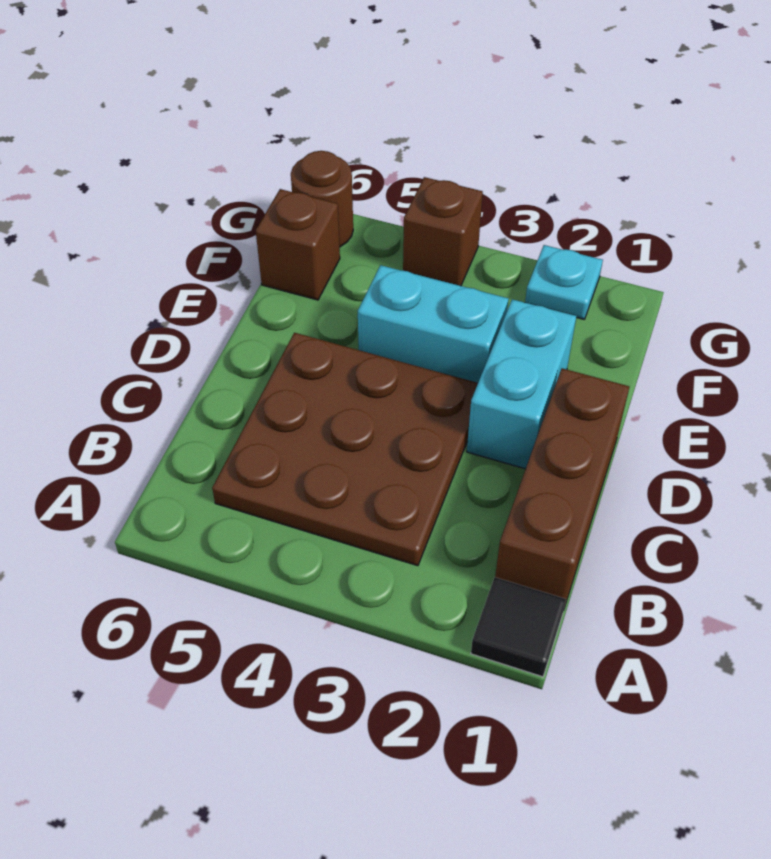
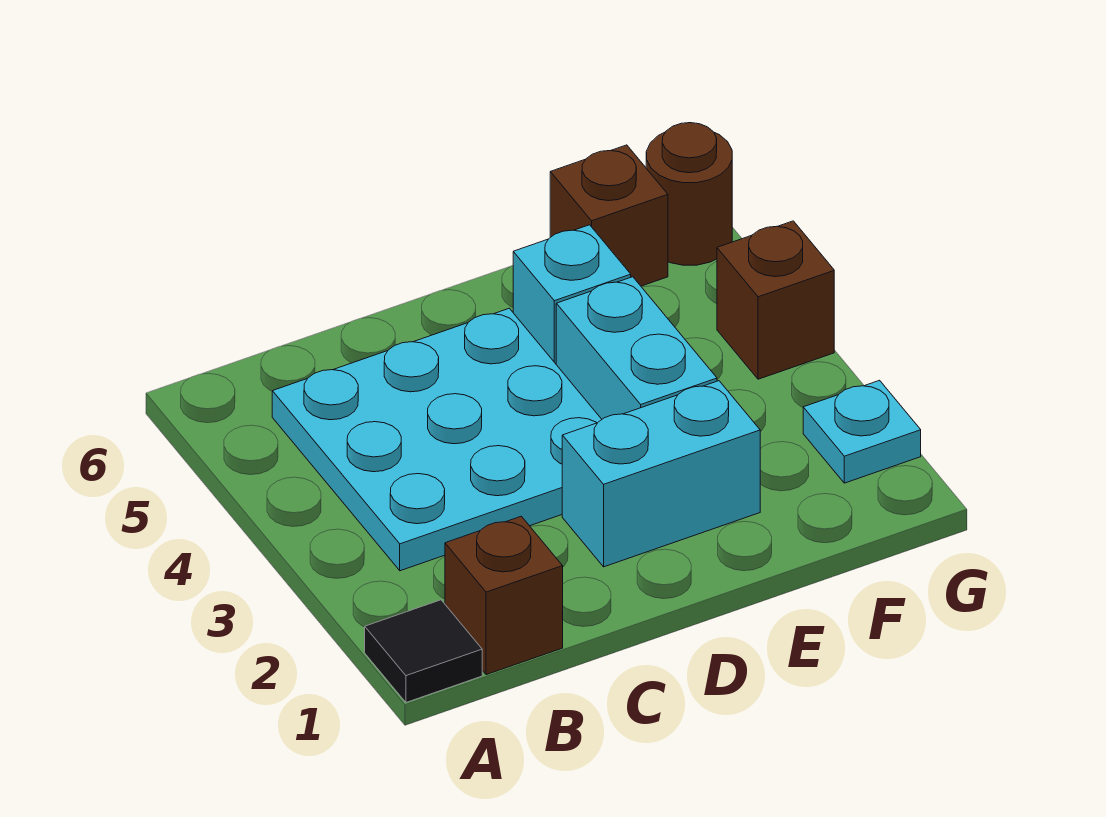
brown brick B1:D1 level 1 -> brown brick B1 level 1
brown plate B3:D5 level 1 -> cyan plate B3:D5 level 1
none -> cyan brick E5 level 1

